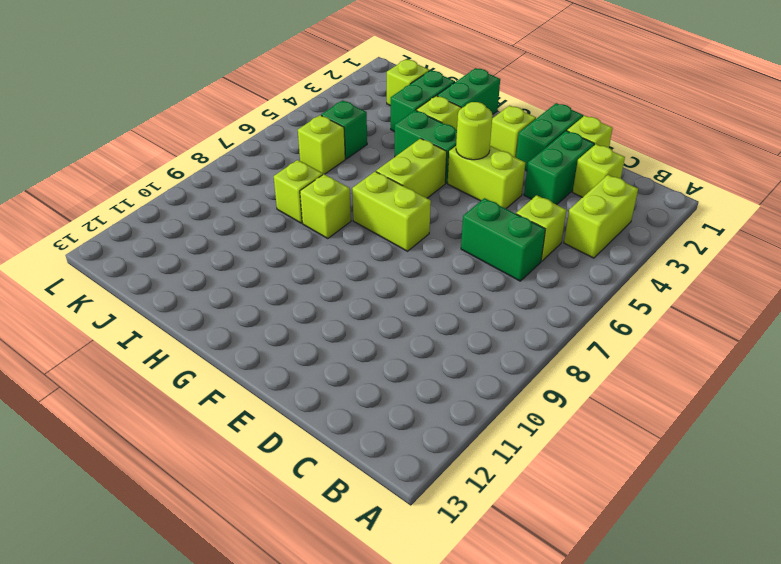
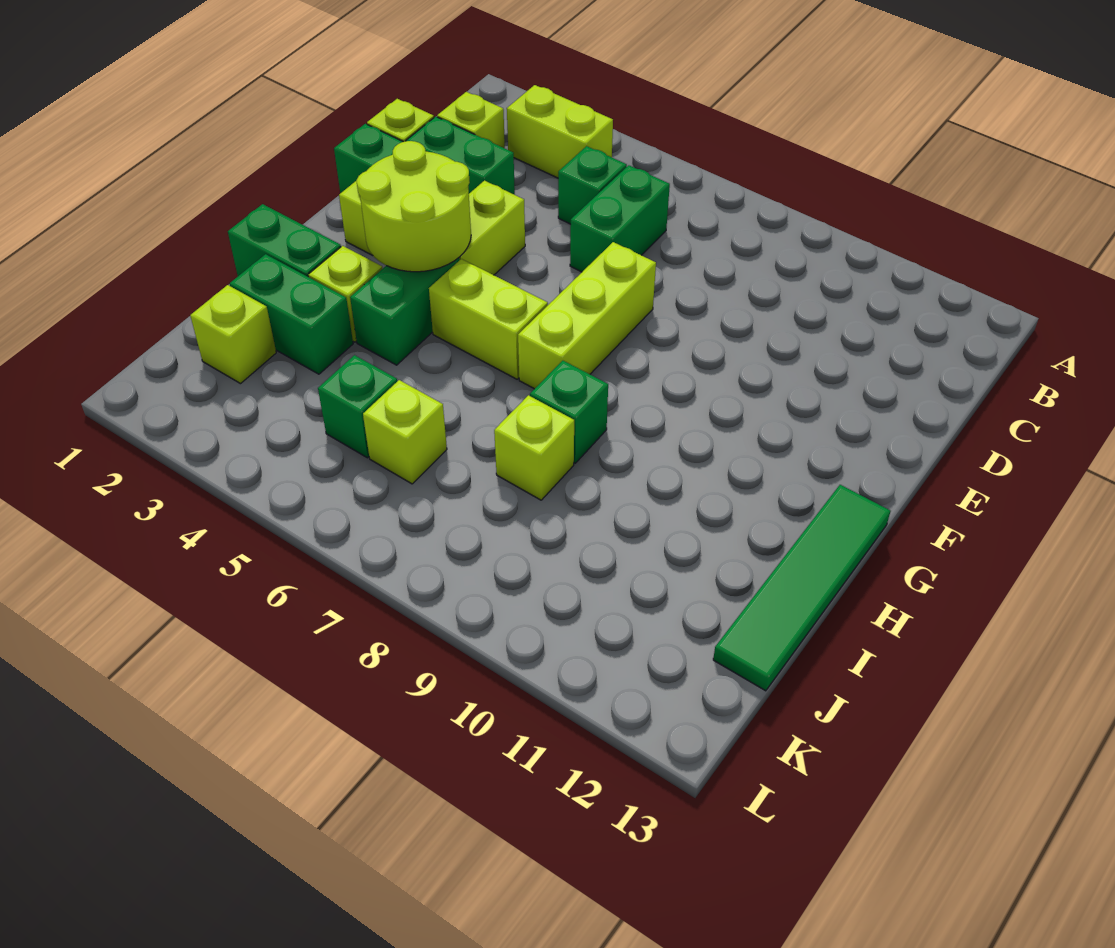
lime brick C5 level 1 -> green brick C5 level 1
lime round brick F4 level 2 -> lime round brick F3:G4 level 2
lime brick F7:G7 level 1 -> lime brick E7:G7 level 1
none -> green tile G13:J13 level 1
lime brick H8 level 1 -> green brick H8 level 1

